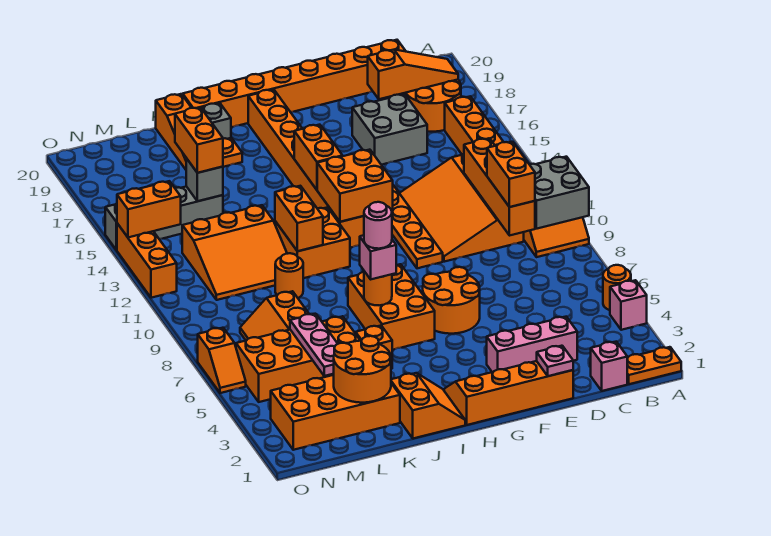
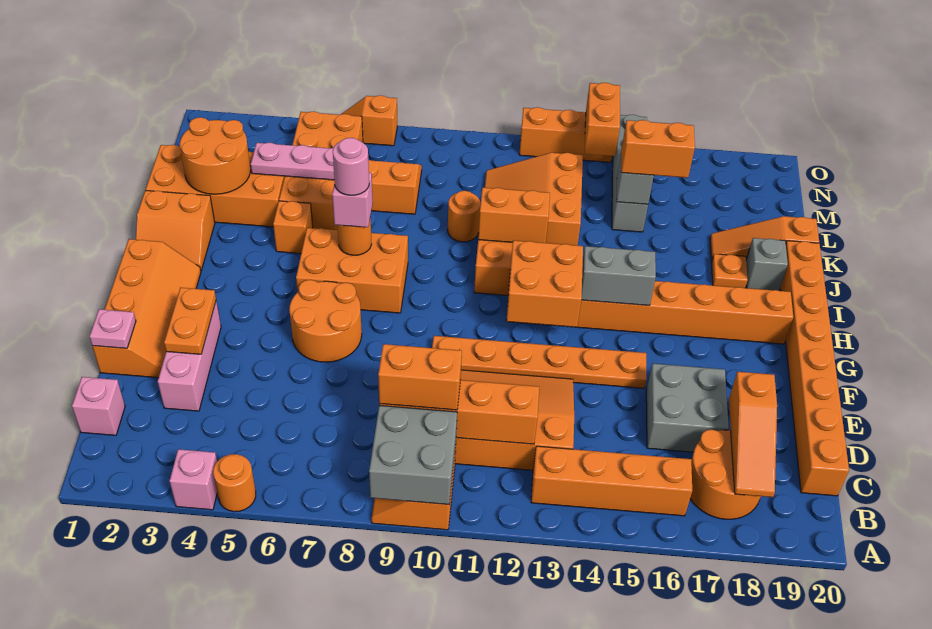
orange plate A1:B1 level 1 -> orange plate E3:F3 level 2
orange brick H14:H15 level 2 -> grey brick H14:H15 level 2
orange brick K2:N3 level 1 -> orange brick K1:L4 level 1

